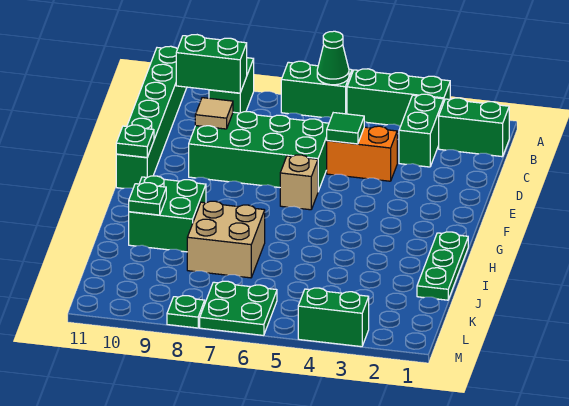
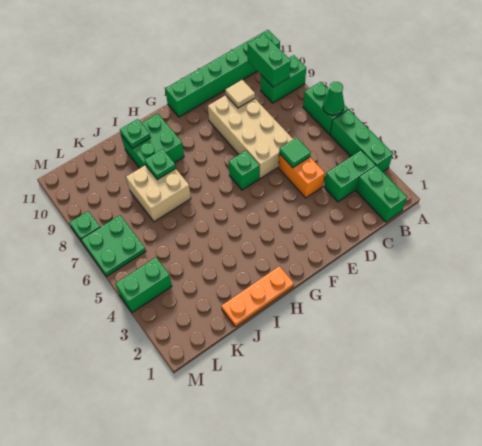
green brick D6:E9 level 1 -> tan brick D6:E9 level 1
tan brick F6 level 1 -> green brick F6 level 1
green plate F11 level 2 -> green plate I8 level 2
green plate H1:J1 level 1 -> orange plate H1:J1 level 1
green brick M3:M4 level 1 -> green brick L4:M4 level 1

